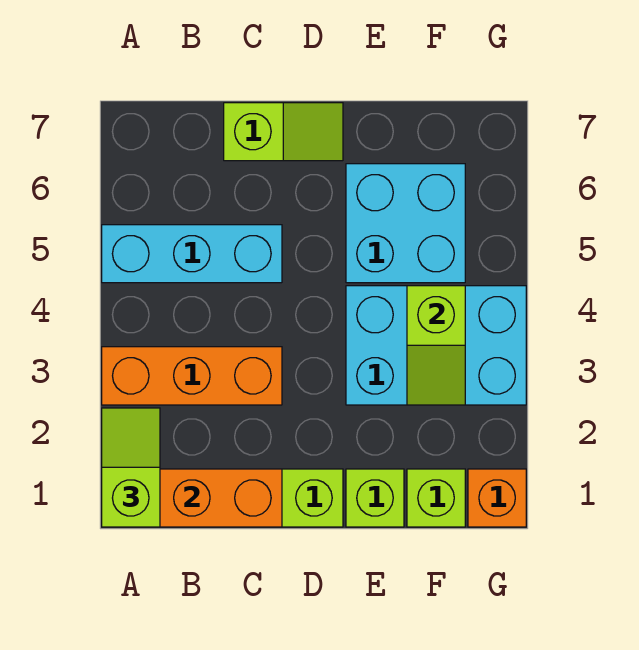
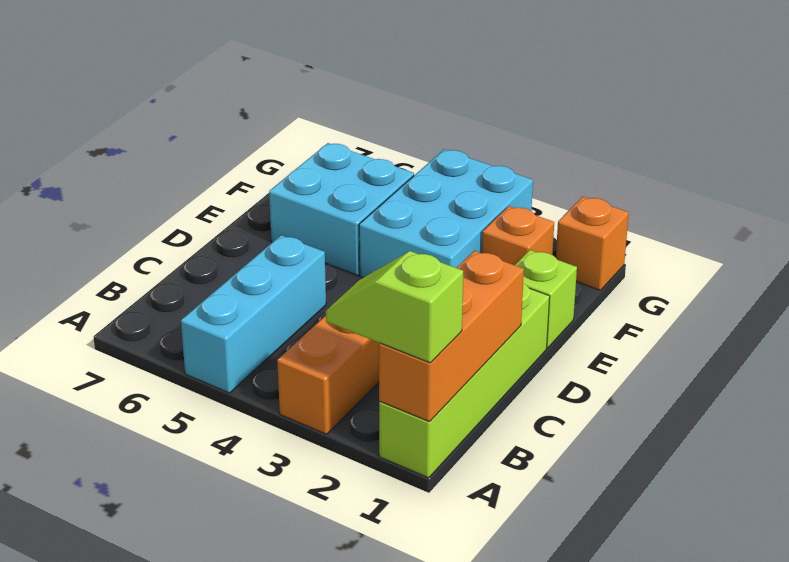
lime slope C7:D7 level 1 top C -> none
lime brick F1 level 1 -> none
none -> orange brick F2 level 1
lime slope F3:F4 level 2 top 4 -> none

